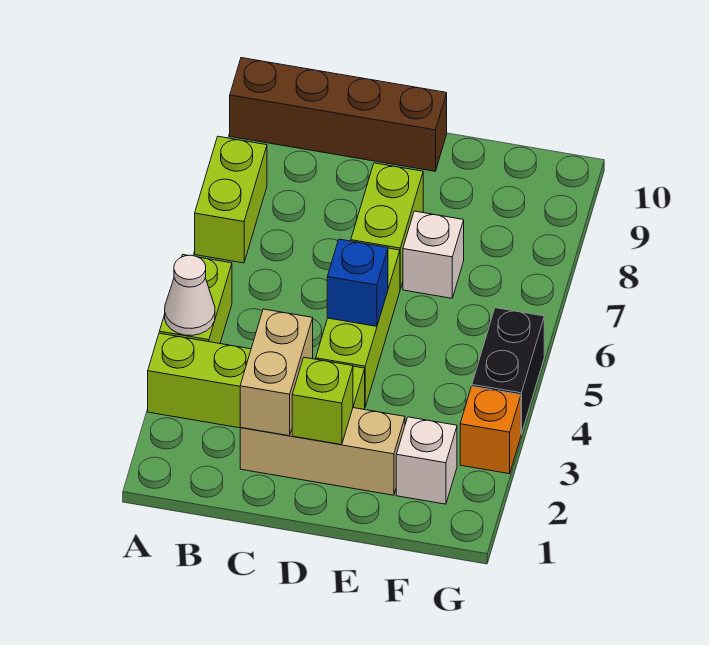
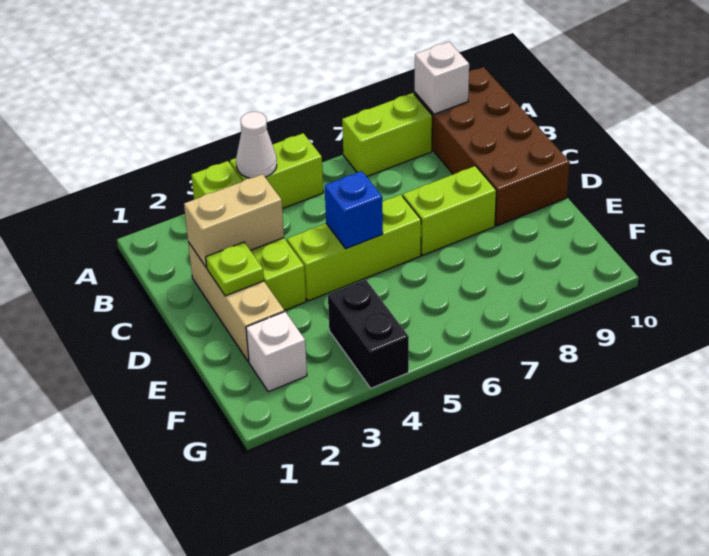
brown brick A10:D10 level 1 -> brown brick A9:D10 level 1
lime brick D2 level 2 -> lime plate D2 level 2
white brick E7 level 1 -> white brick A9 level 2
orange brick G3 level 1 -> none
black brick G4:G5 level 1 -> black brick F4:G4 level 1

